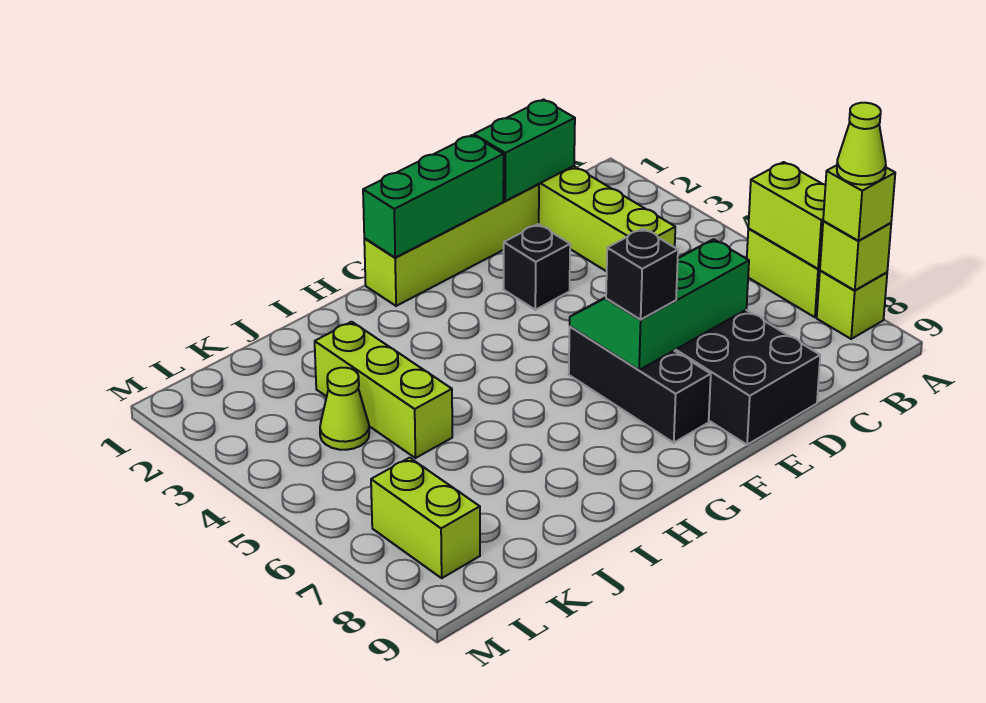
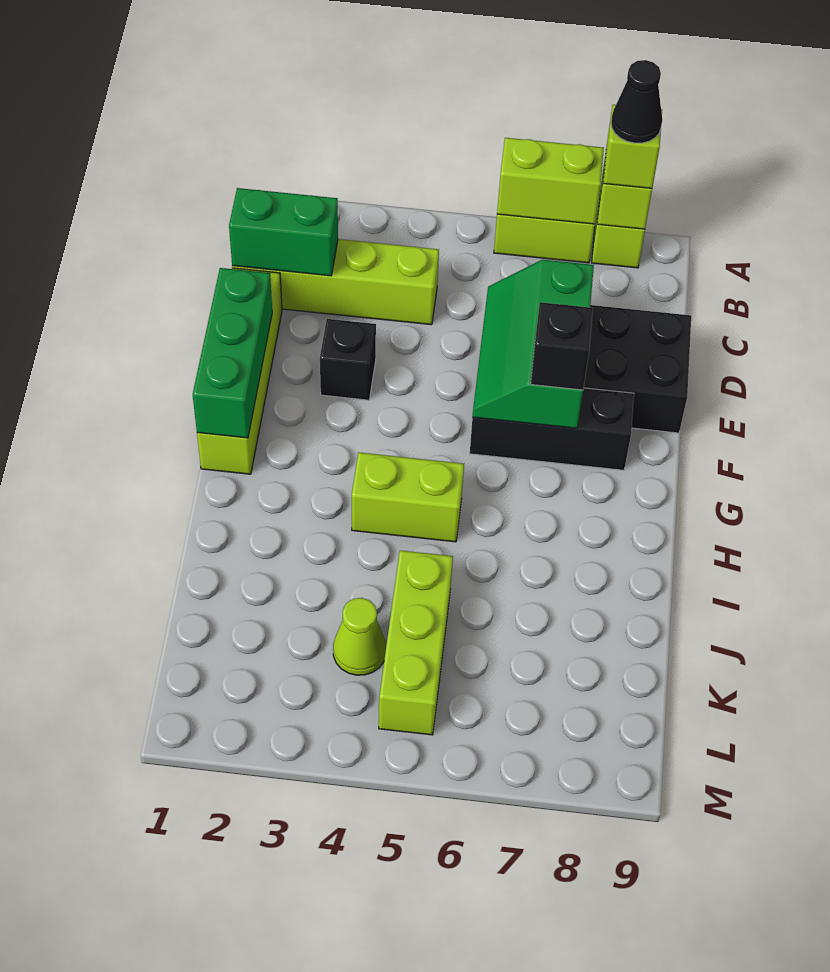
lime cone A8 level 4 -> black cone A8 level 4
green brick C1:D1 level 2 -> green brick C1:C2 level 2
lime brick J3:J5 level 1 -> lime brick J5:L5 level 1
lime brick L7:L8 level 1 -> lime brick H4:H5 level 1

